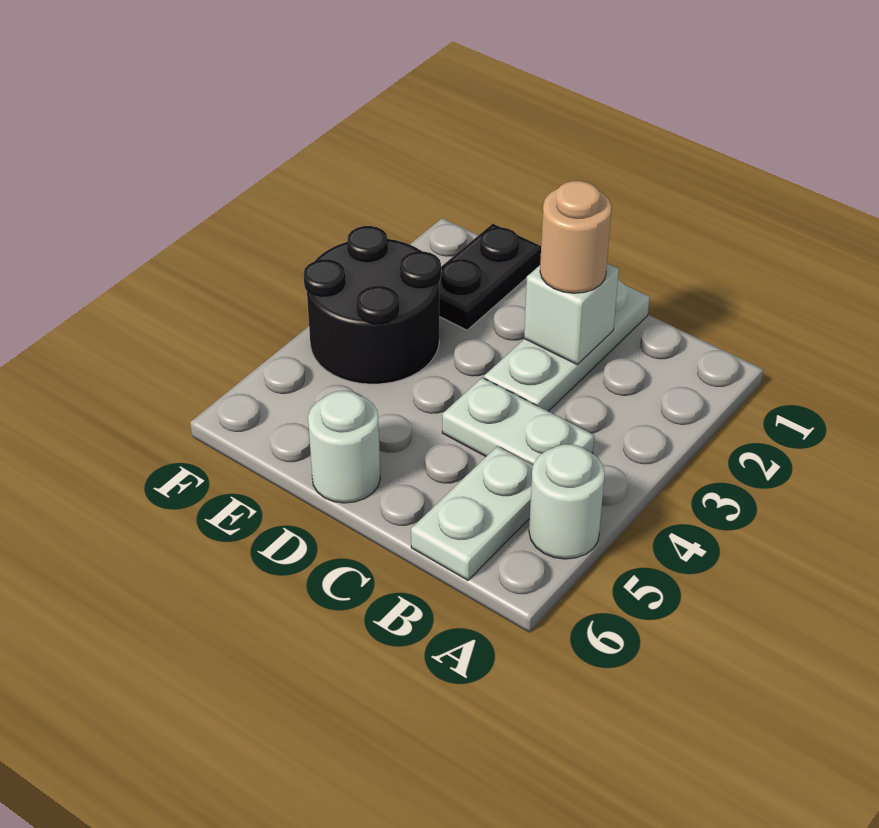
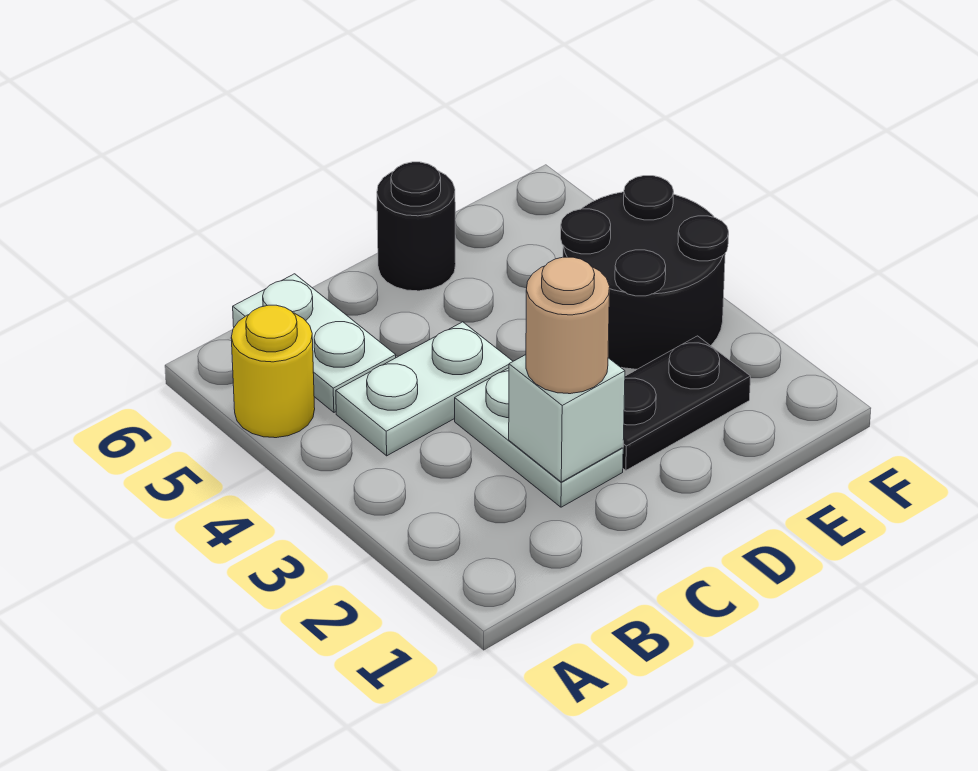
white round brick A5 level 1 -> yellow round brick A5 level 1
white plate C1:C3 level 1 -> white plate C2:C3 level 1
white round brick D6 level 1 -> black round brick D6 level 1
black plate E1:E2 level 1 -> black plate D2:E2 level 1

